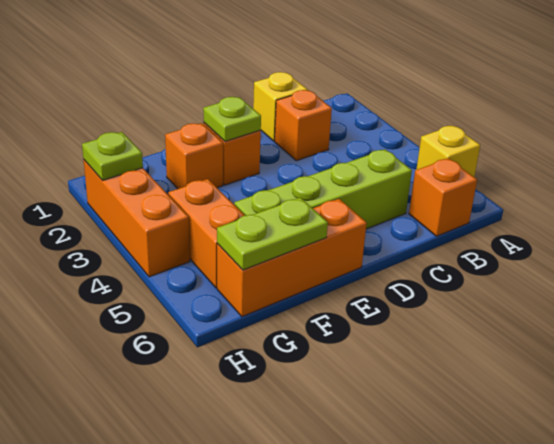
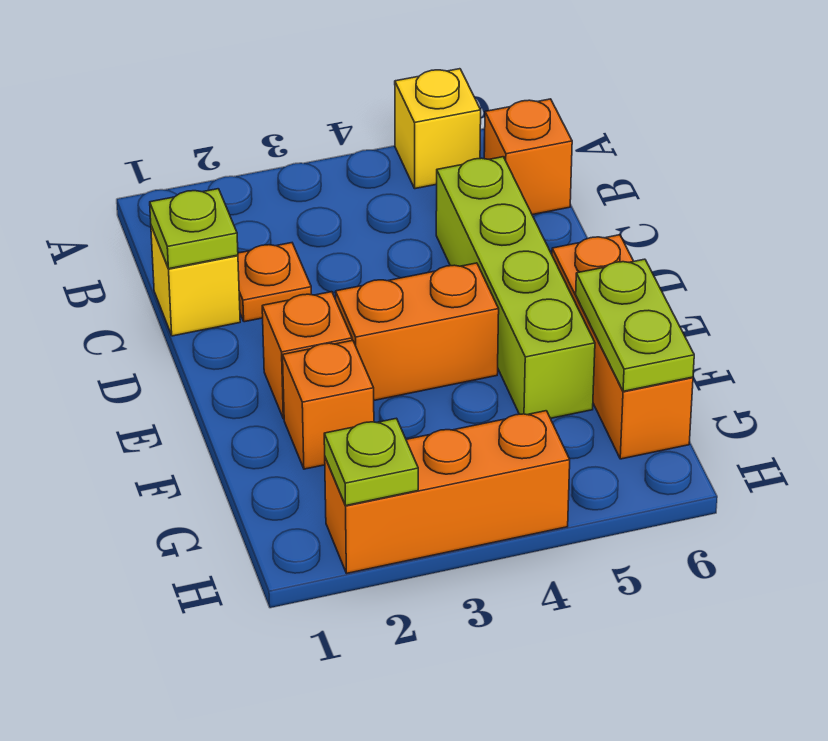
orange brick C2 level 1 -> orange plate C2 level 1
lime plate E2 level 2 -> lime plate C1 level 2
orange brick G4:G5 level 1 -> orange brick E3:E4 level 1

